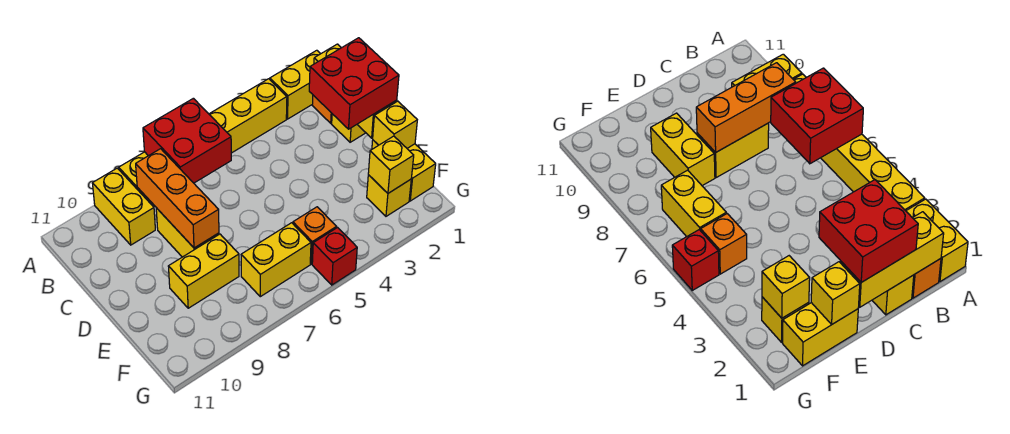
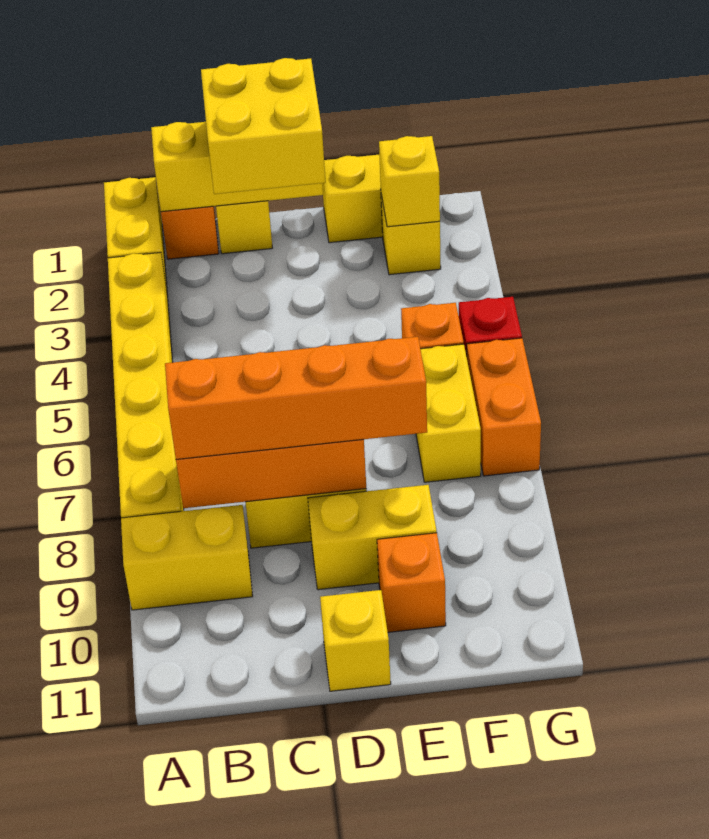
red brick A6:B7 level 2 -> none
none -> orange brick B8:E8 level 3
red brick C1:D2 level 3 -> yellow brick C1:D2 level 3
yellow brick E1 level 2 -> yellow brick D11 level 1
yellow brick E8:E9 level 1 -> yellow brick D9:E9 level 1
none -> orange brick E10 level 1
none -> orange brick G6:G7 level 1

